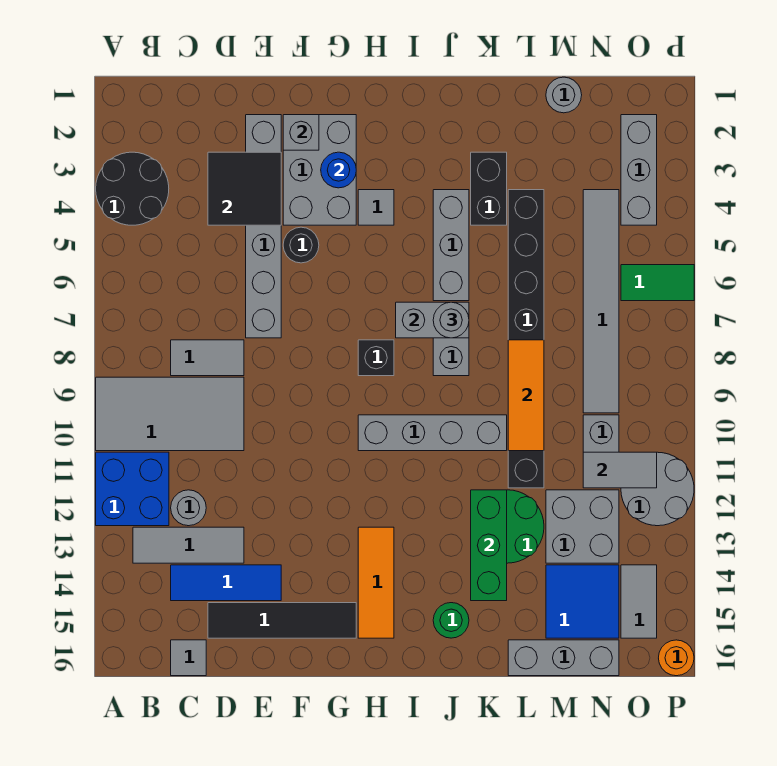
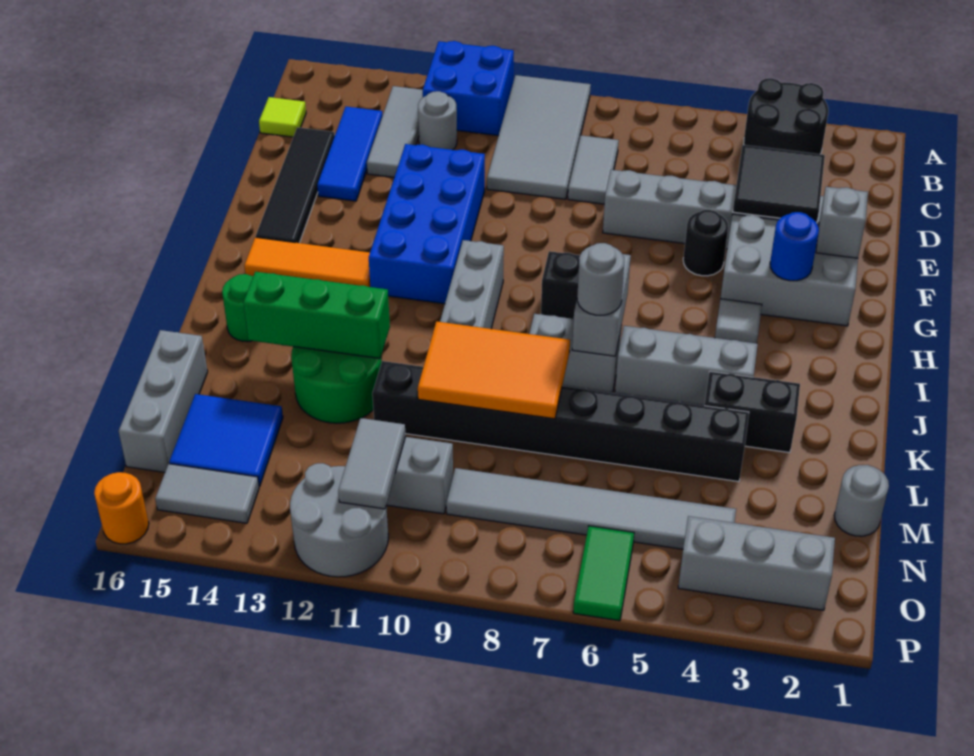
grey tile C16 level 1 -> lime tile C16 level 1
none -> blue brick E11:H12 level 1
orange tile L8:L10 level 2 -> orange tile K8:L10 level 2
grey brick M12:N13 level 1 -> none

